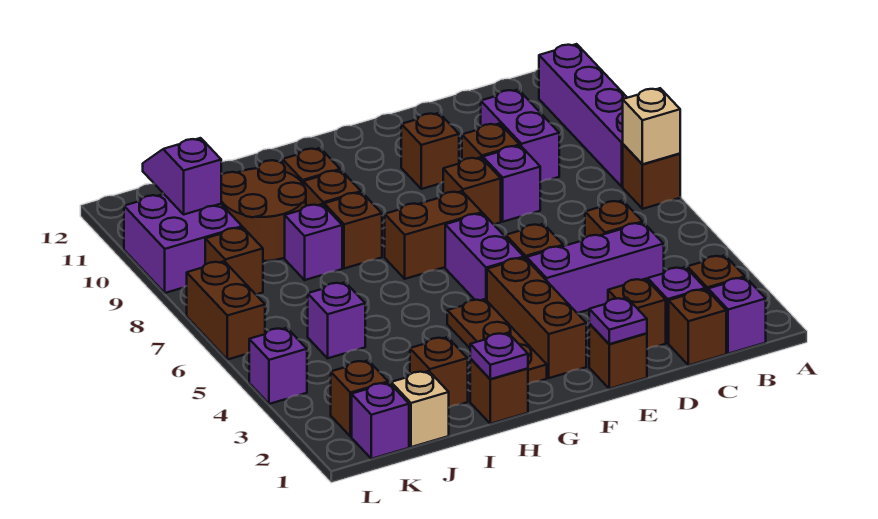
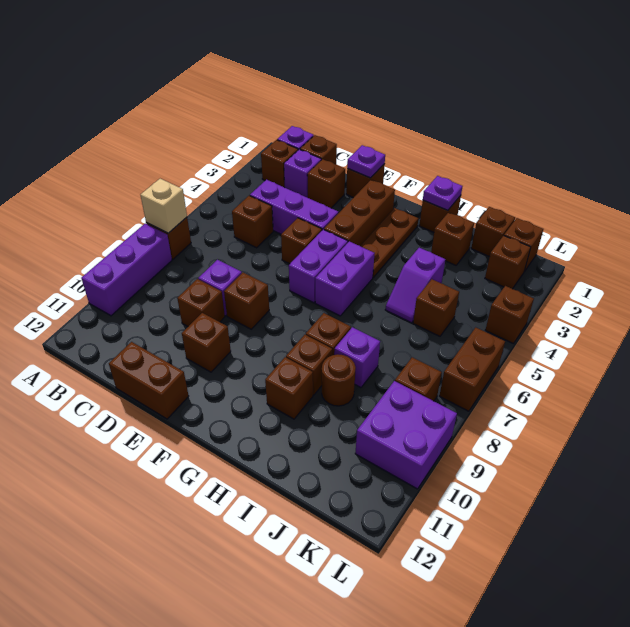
purple brick A8:A11 level 1 -> purple brick A8:A10 level 1
purple brick C9:C10 level 1 -> purple brick G5:G6 level 1
brown brick F7:G7 level 1 -> brown brick D12:E12 level 1
brown round brick I9:J10 level 1 -> brown round brick I9 level 1
tan brick J1 level 1 -> brown brick J1 level 1
purple brick J5 level 1 -> brown brick J5 level 1
purple brick K1 level 1 -> brown brick K1 level 1
purple slope K10:K11 level 2 top 10 -> purple slope I4:I5 level 1 top 4
purple brick L4 level 1 -> brown brick L4 level 1

